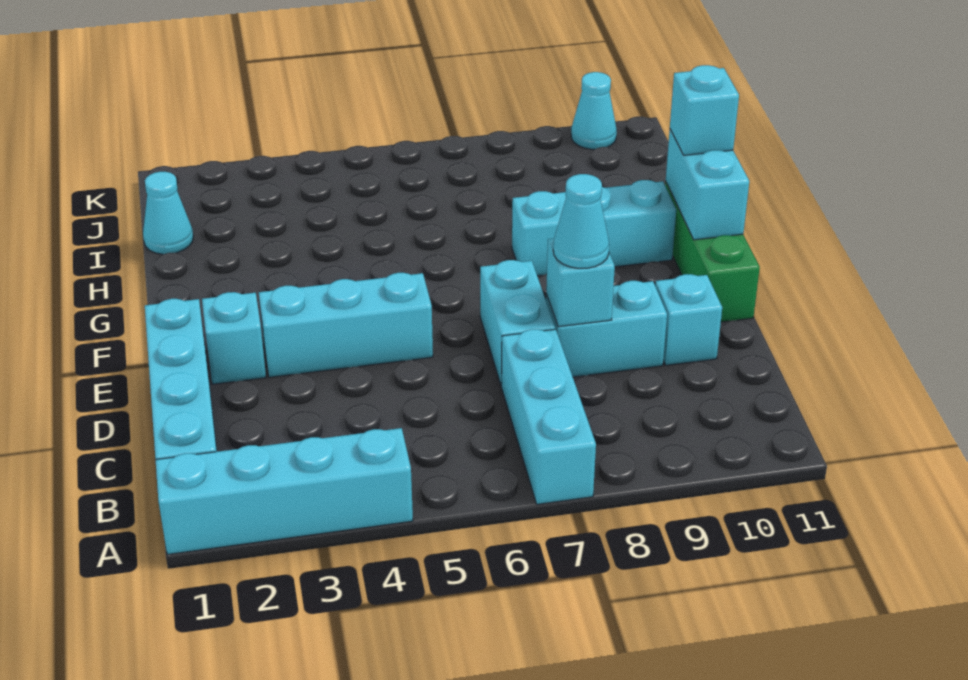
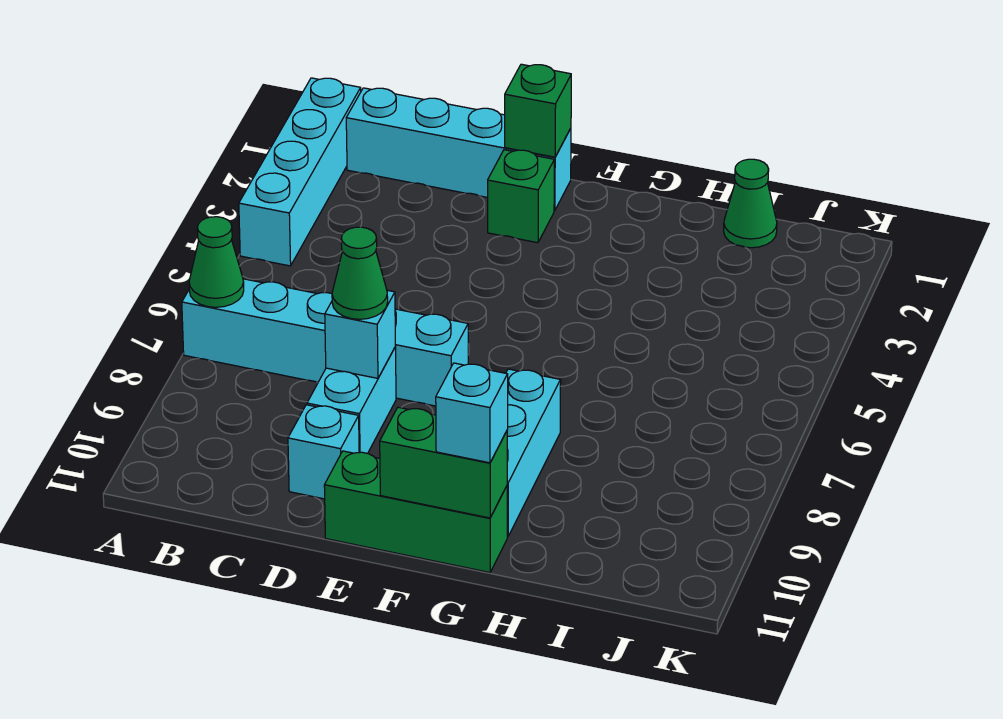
none -> green cone A7 level 2
cyan cone D8 level 3 -> green cone D8 level 3
none -> green brick E1 level 2
cyan brick E2 level 1 -> green brick E2 level 1
cyan brick E3:E5 level 1 -> none
cyan brick F11:G11 level 2 -> green brick F11:G11 level 2
cyan cone I1 level 1 -> green cone I1 level 1
cyan cone K10 level 1 -> none

